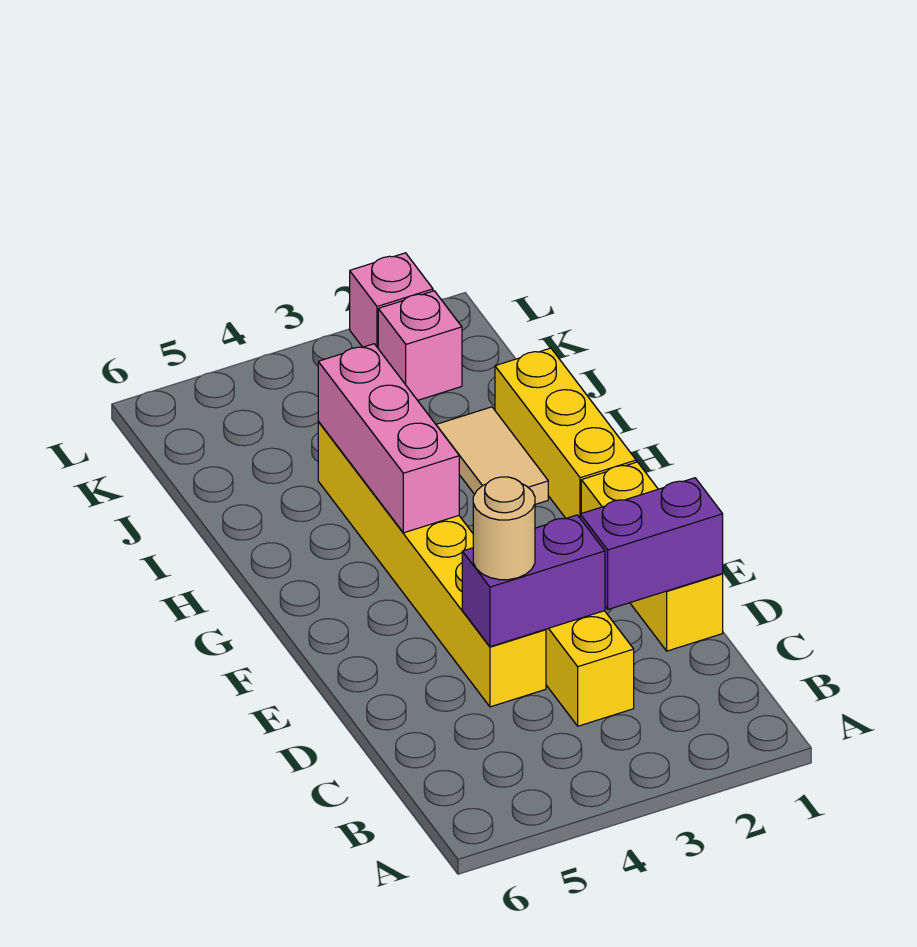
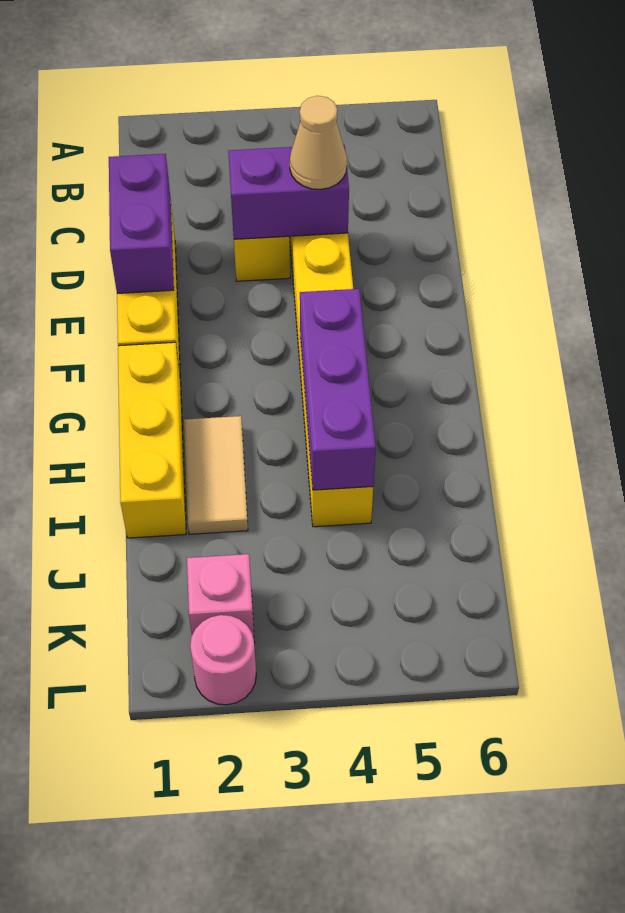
purple brick D1:D2 level 2 -> purple brick D1:E1 level 2
tan round brick D4 level 3 -> tan cone D4 level 3
pink brick G4:I4 level 2 -> purple brick G4:I4 level 2
pink brick L2 level 1 -> pink round brick L2 level 1

